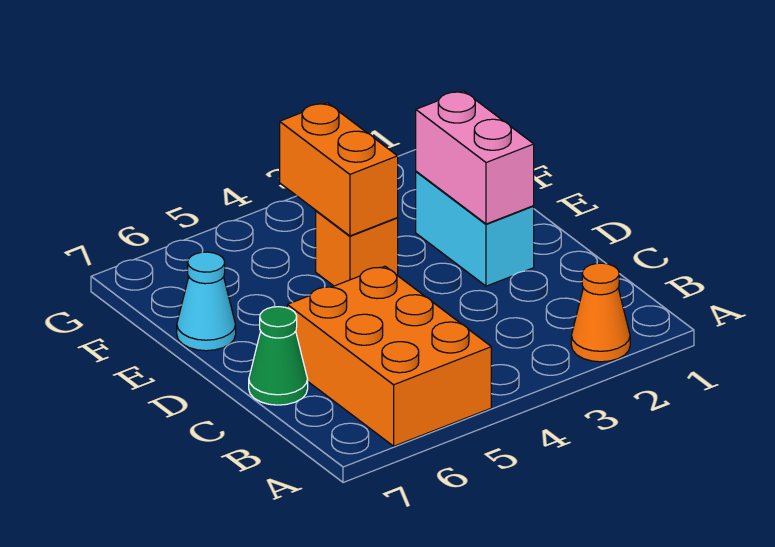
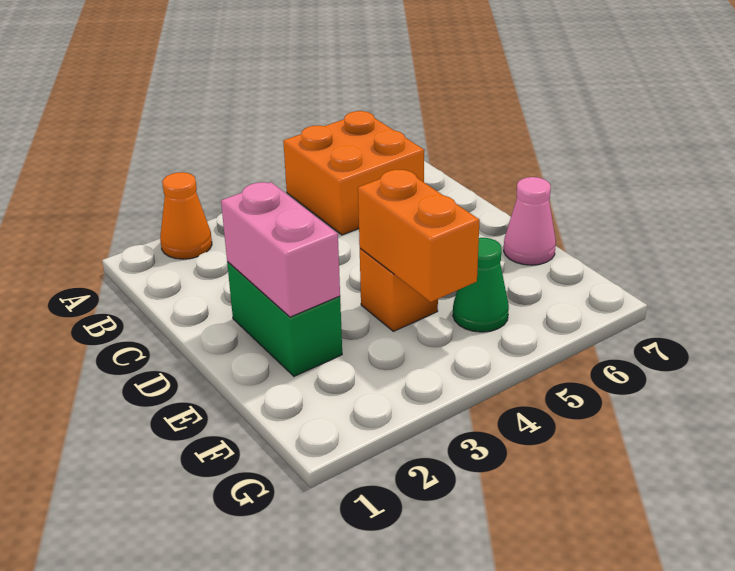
orange brick A5:C6 level 1 -> orange brick A5:B6 level 1
green cone C7 level 1 -> green cone F5 level 1
cyan brick D2:E2 level 1 -> green brick D2:E2 level 1
cyan cone E7 level 1 -> pink cone E7 level 1

